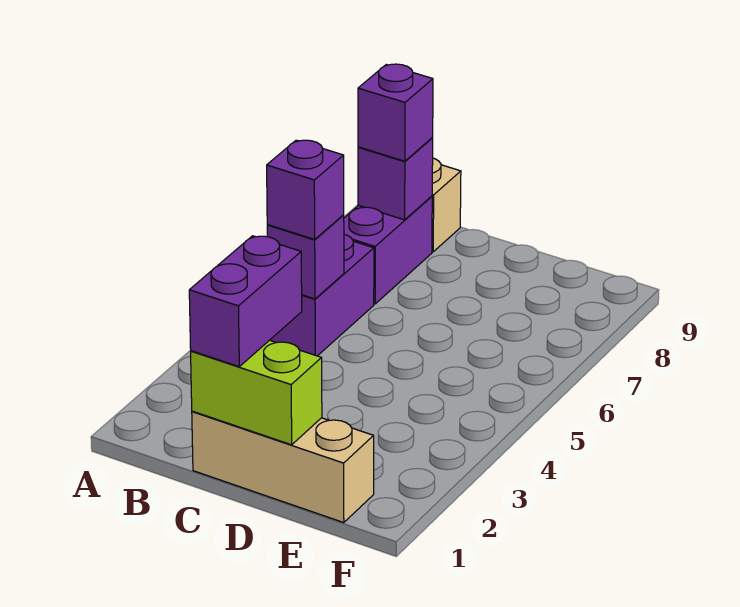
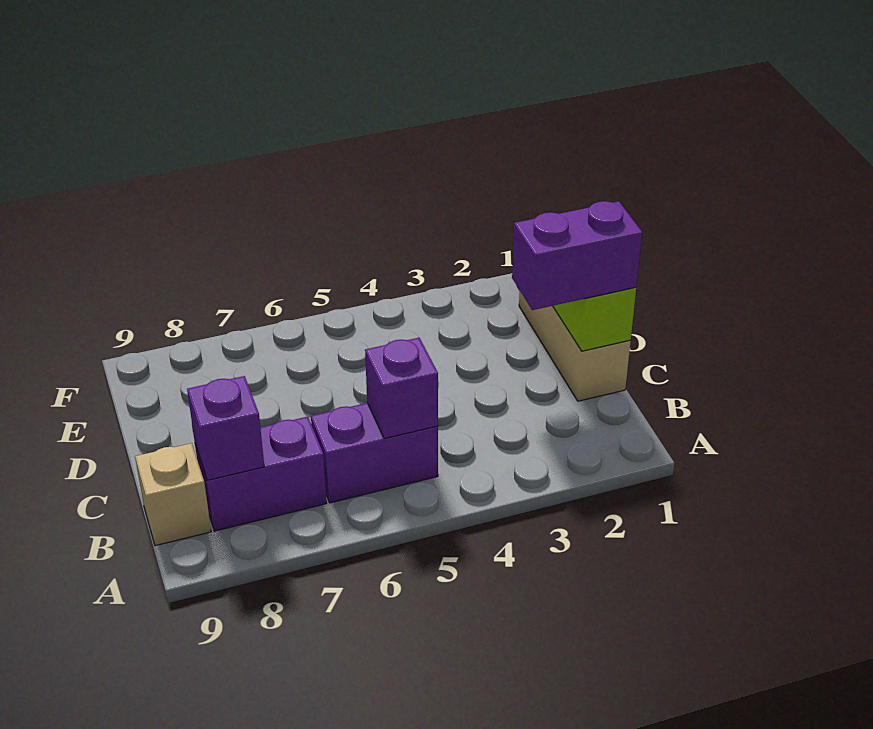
purple brick B5 level 3 -> none
purple brick B8 level 3 -> none

